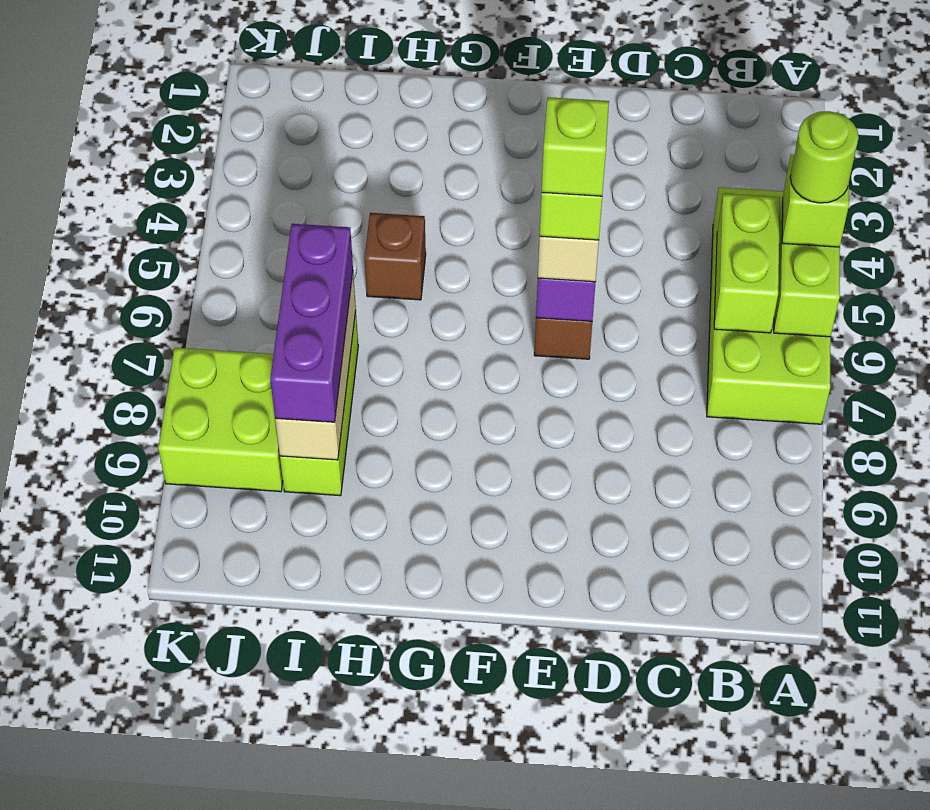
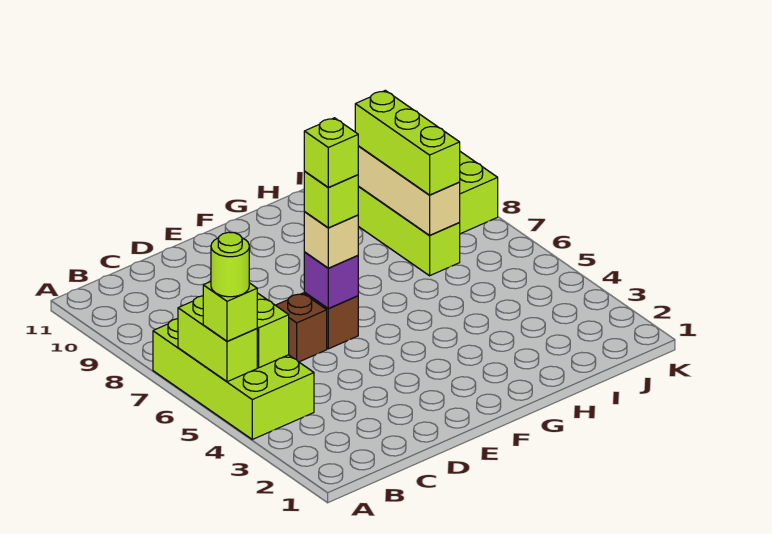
brown brick H5 level 1 -> brown brick D6 level 1
purple brick I7:I9 level 3 -> lime brick I7:I9 level 3

